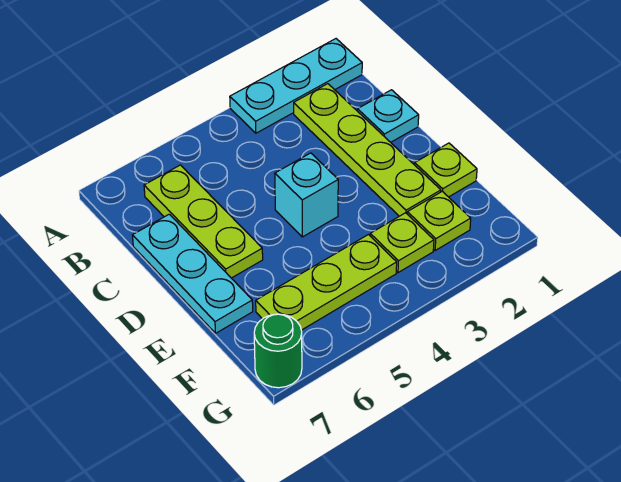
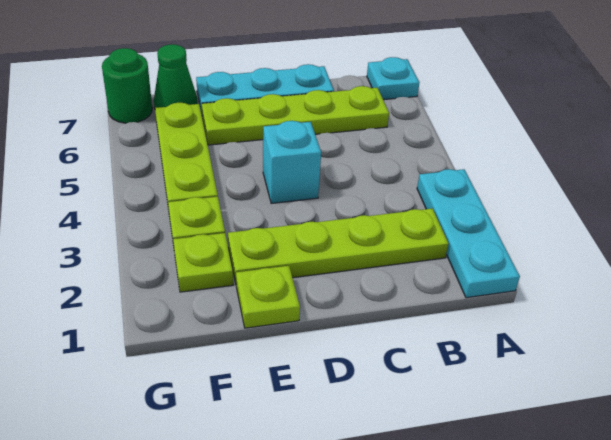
lime plate B6:D6 level 1 -> lime plate B6:E6 level 1
cyan plate C1 level 1 -> cyan plate A7 level 1
none -> green cone F7 level 1

